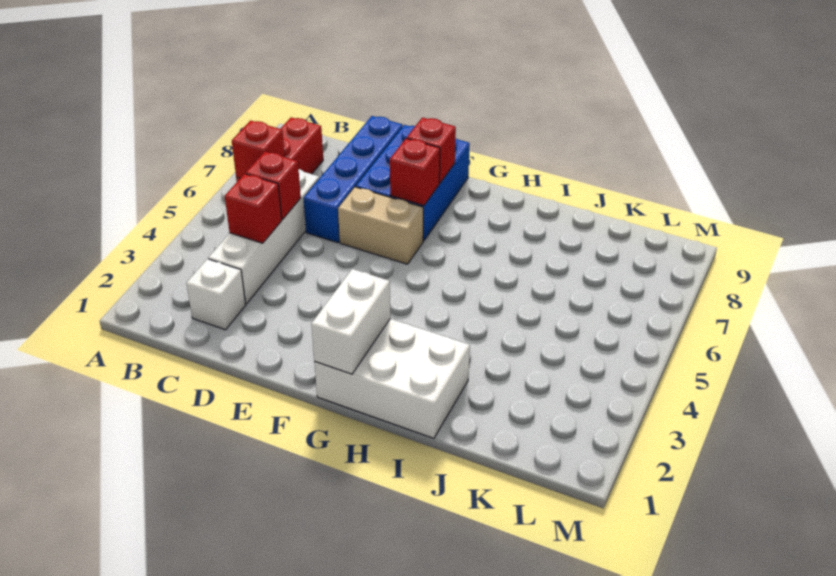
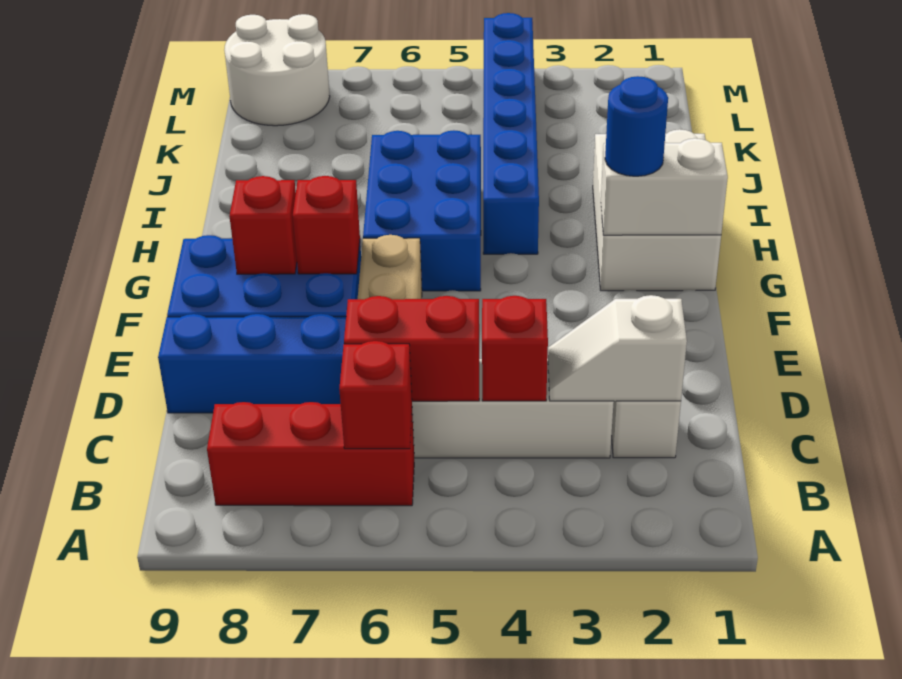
none -> white slope C2:C3 level 2 top 2
red brick C5 level 2 -> red brick C5:C6 level 2
none -> blue round brick G2 level 3
none -> blue brick G5:I6 level 1
none -> blue brick H4:M4 level 1
none -> white round brick L8:M9 level 1

